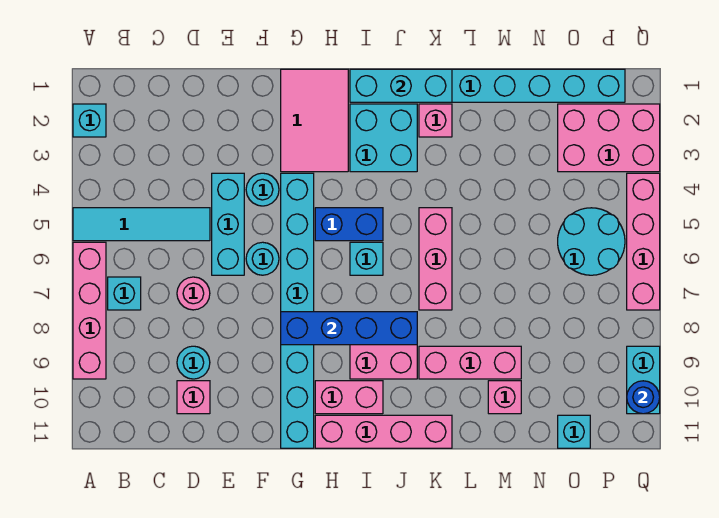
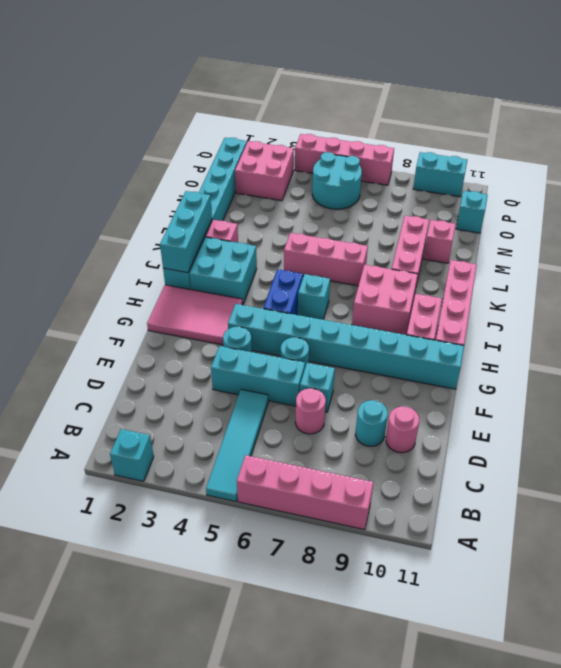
cyan brick B7 level 1 -> cyan brick E7 level 1
pink brick D10 level 1 -> pink round brick D10 level 1
blue brick G8:J8 level 2 -> none
pink brick O2:Q3 level 1 -> pink brick O2:P3 level 1
blue round brick Q10 level 2 -> none

